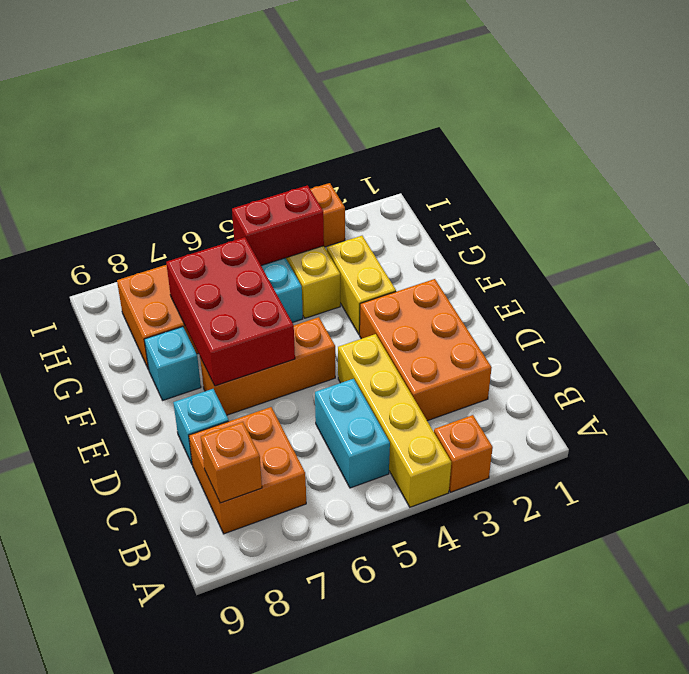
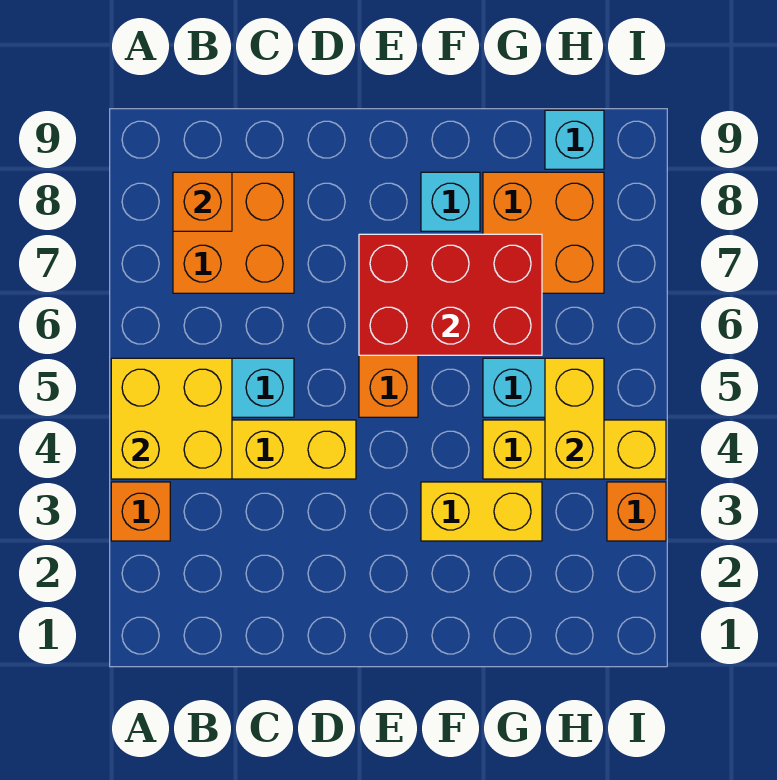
none -> yellow brick A4:B5 level 2
orange brick C2:E3 level 1 -> none
cyan brick D8 level 1 -> cyan brick H9 level 1
red brick H4:H5 level 2 -> yellow brick H4:H5 level 2

